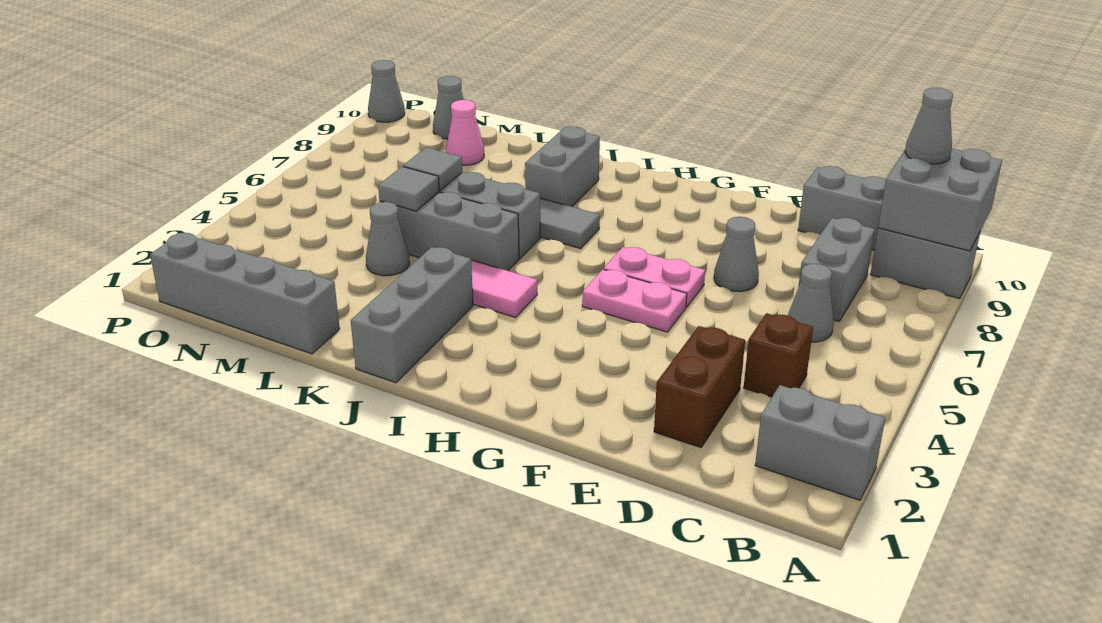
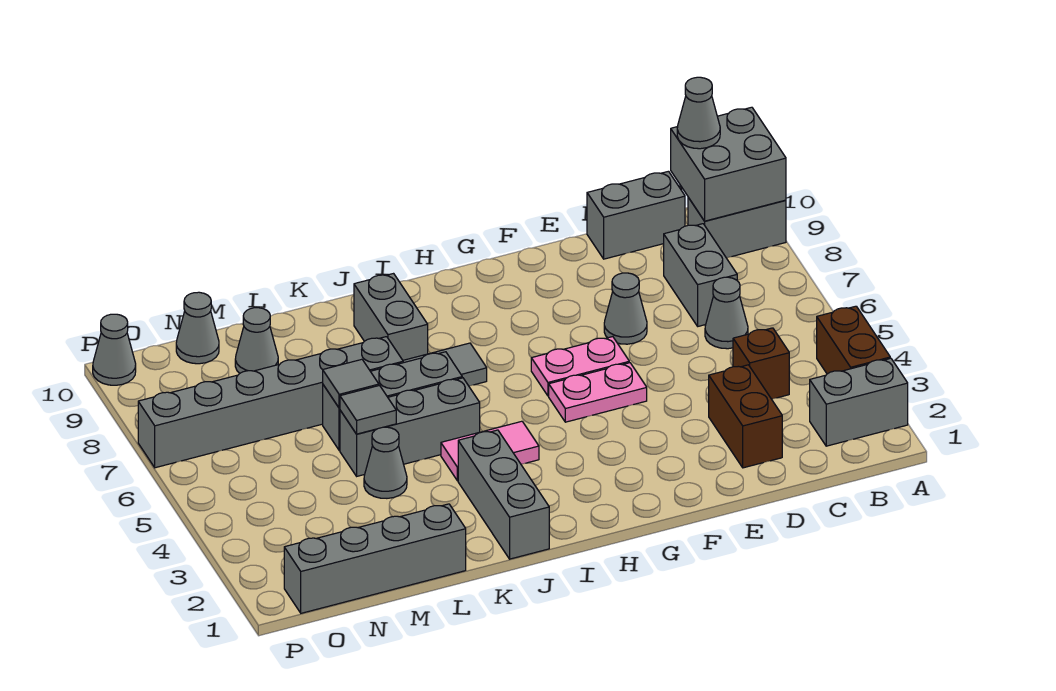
none -> brown brick A3:A4 level 1
none -> grey brick K7:P7 level 1
pink cone M9 level 1 -> grey cone M9 level 1

